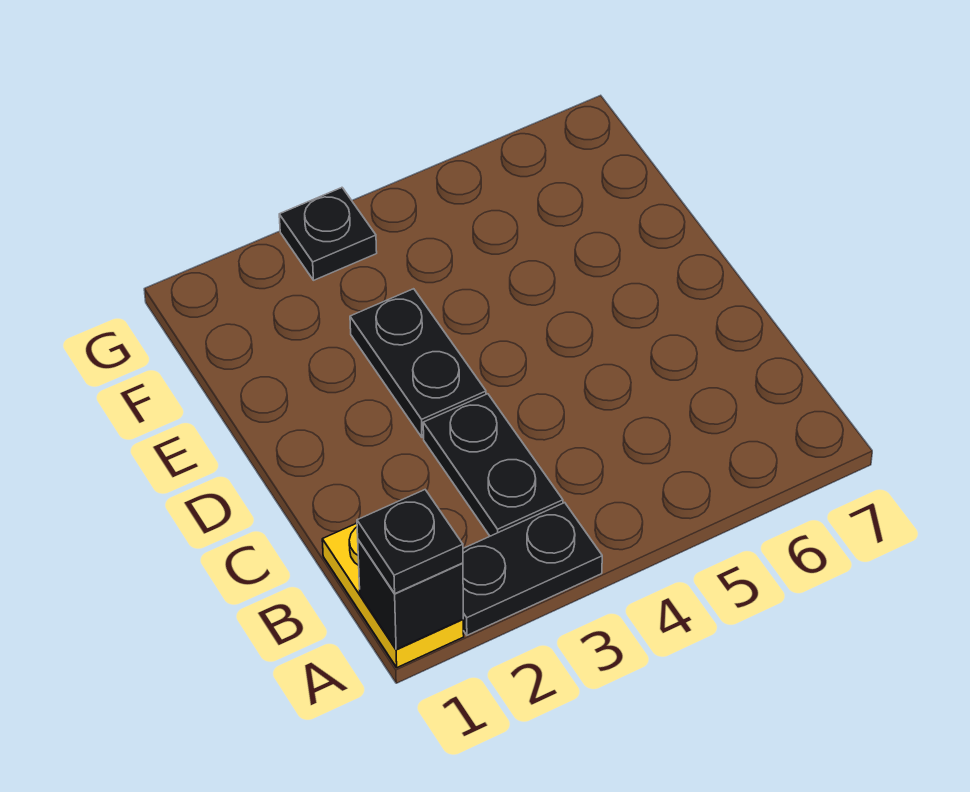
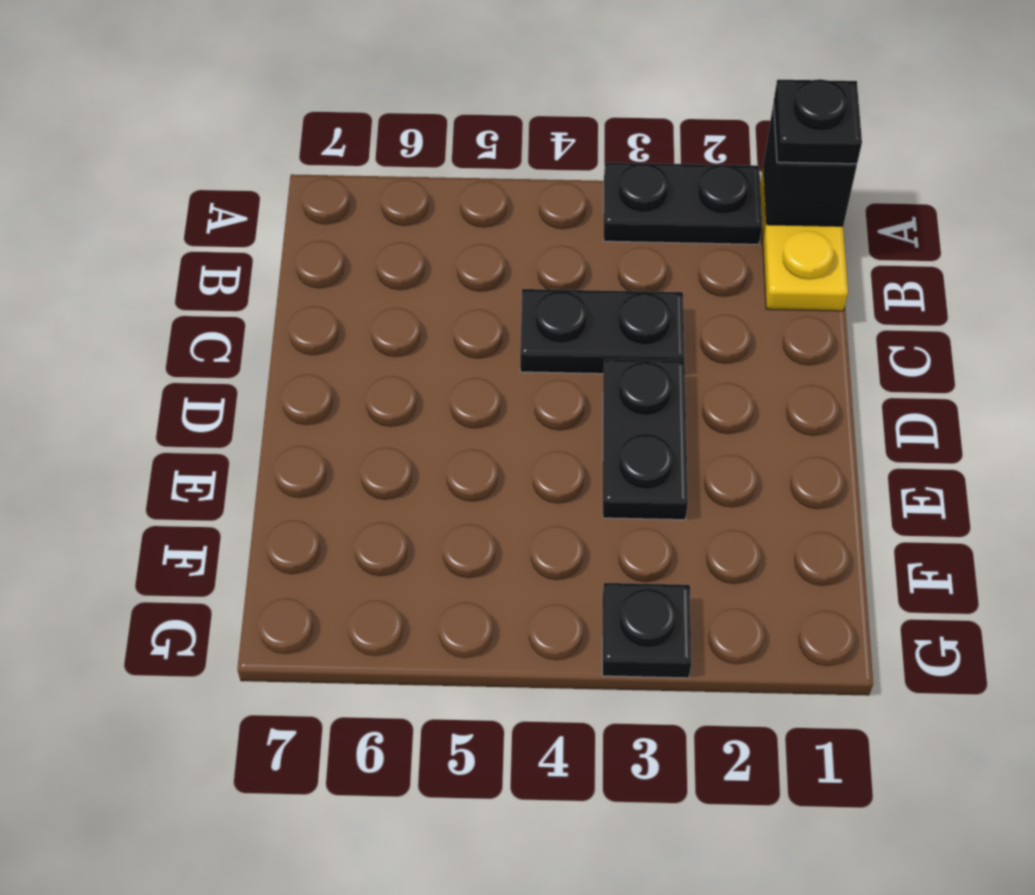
black plate B3:C3 level 1 -> black plate C3:C4 level 1

